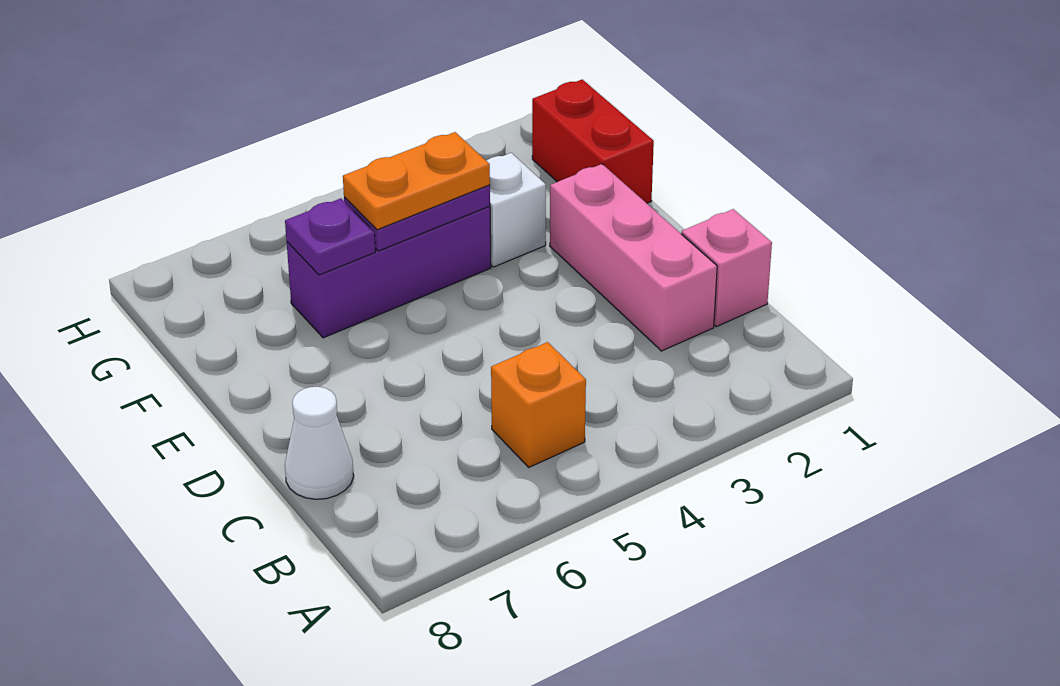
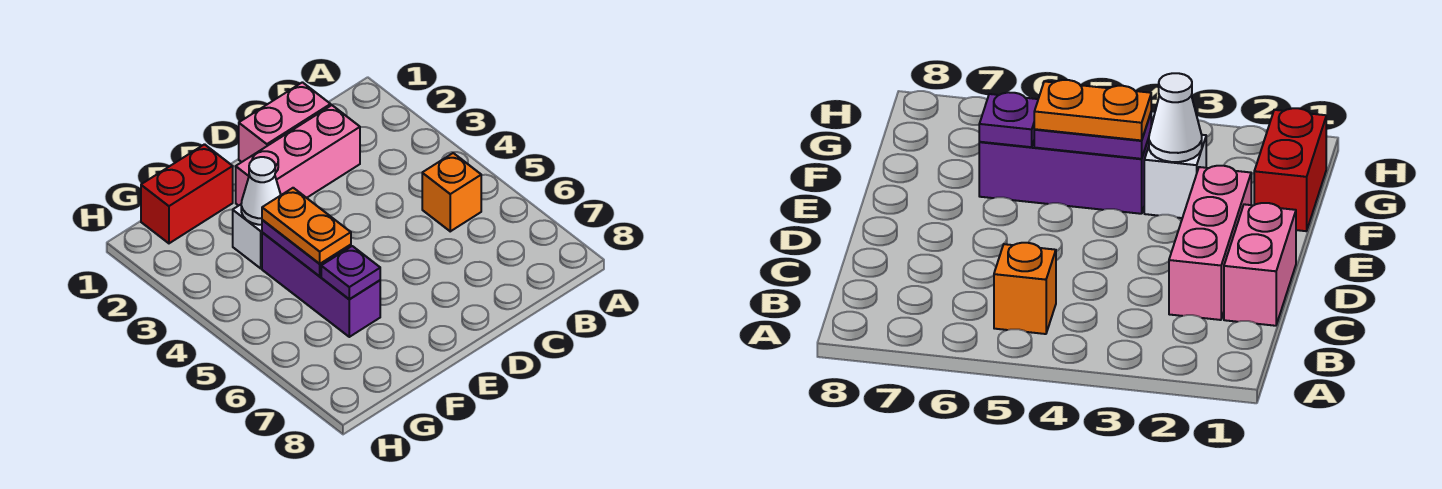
pink brick C1 level 1 -> pink brick C1:D1 level 1
white cone C8 level 1 -> white cone F3 level 2

